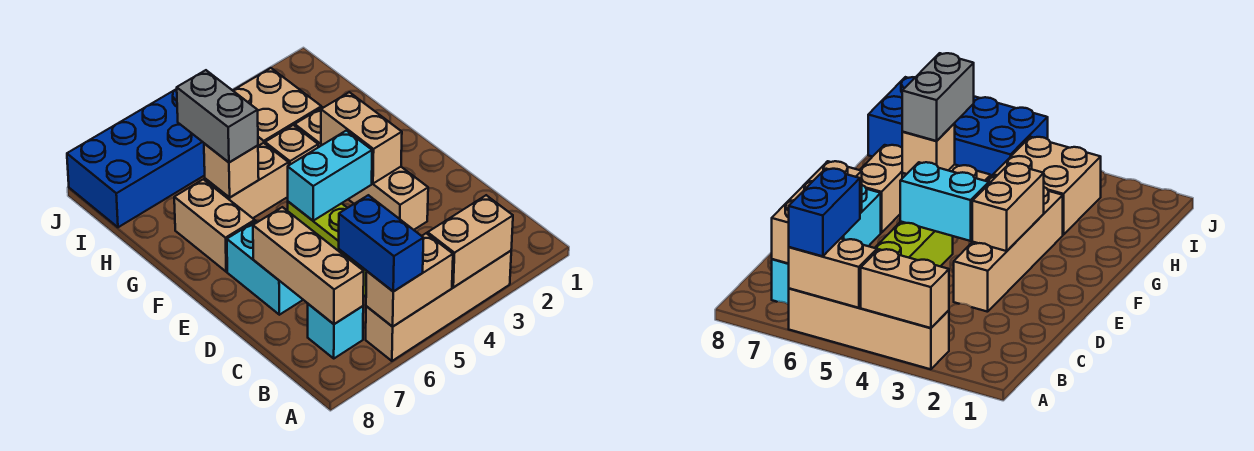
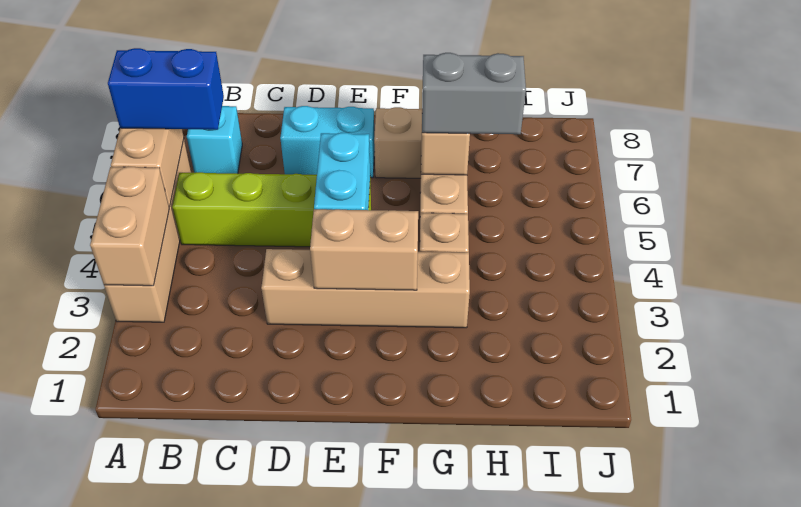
tan brick B7:D7 level 2 -> none
tan brick H3:I4 level 1 -> none
blue brick I5:J8 level 1 -> none

